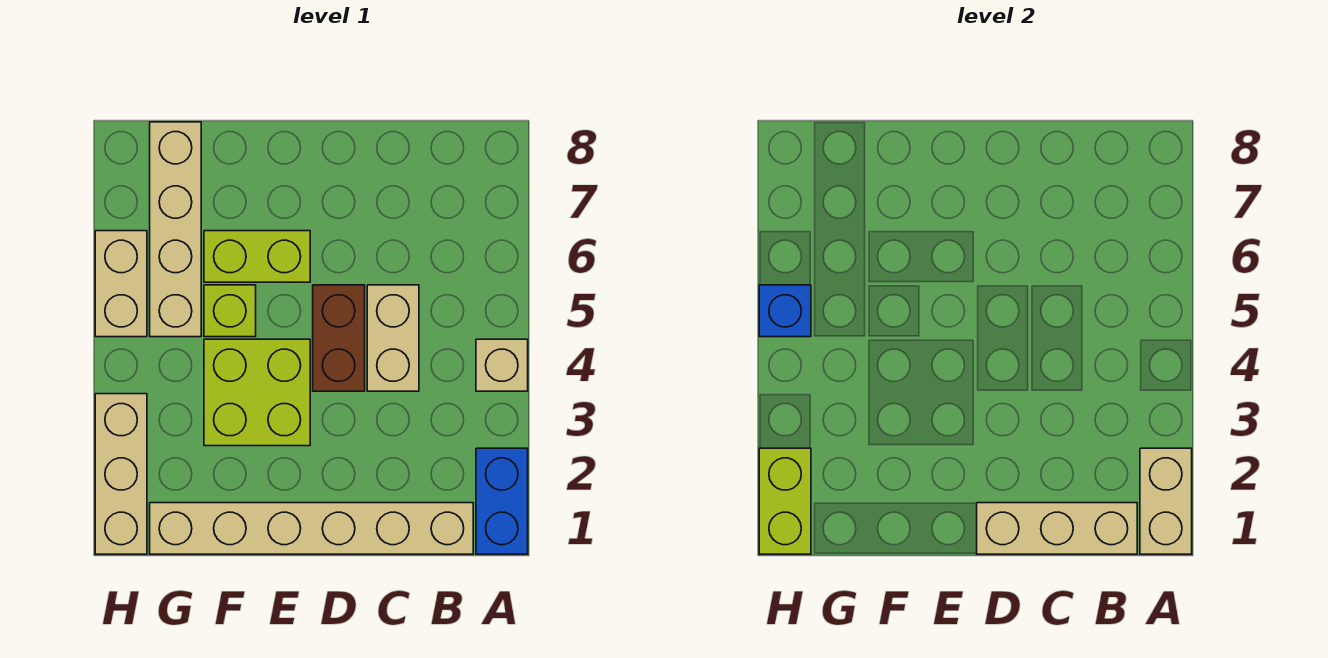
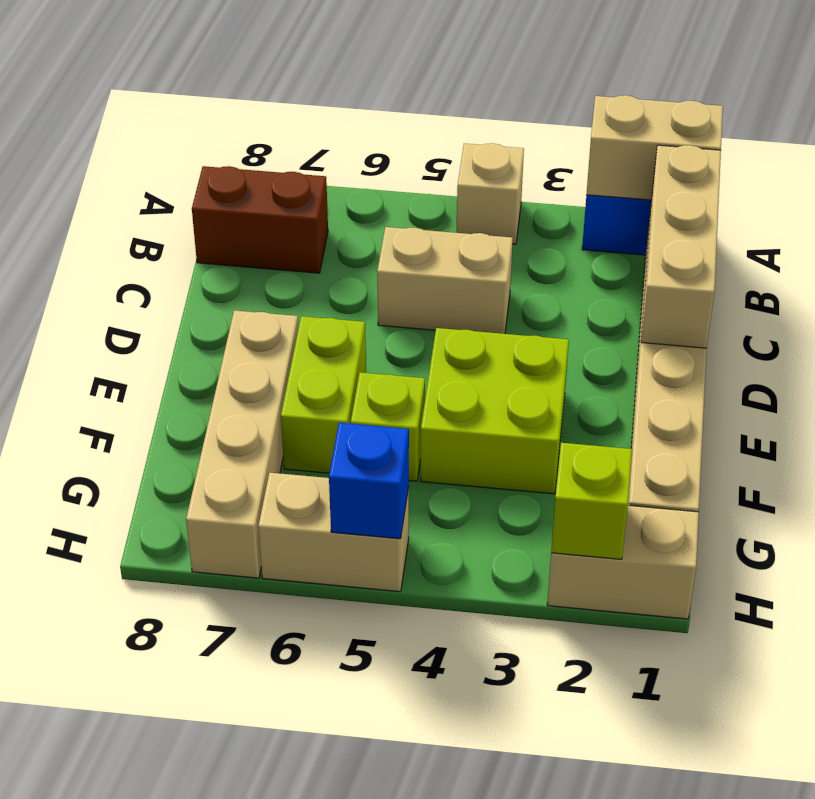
brown brick D4:D5 level 1 -> brown brick B7:B8 level 1
tan brick G5:G8 level 1 -> tan brick E7:H7 level 1
tan brick H1:H3 level 1 -> tan brick H1:H2 level 1
lime brick H1:H2 level 2 -> lime brick H2 level 2

